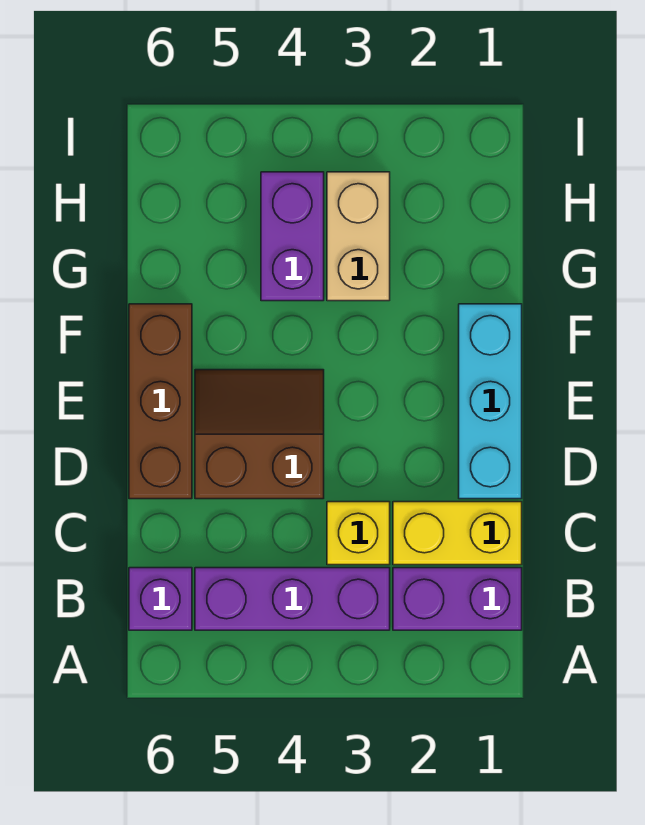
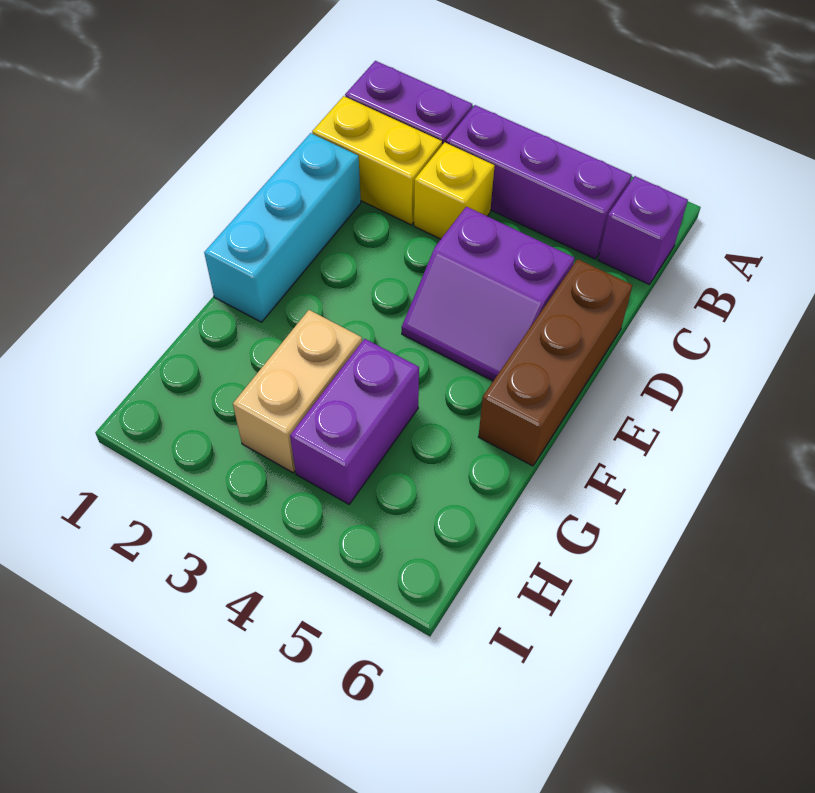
brown slope D4:E5 level 1 top D -> purple slope D4:E5 level 1 top D

